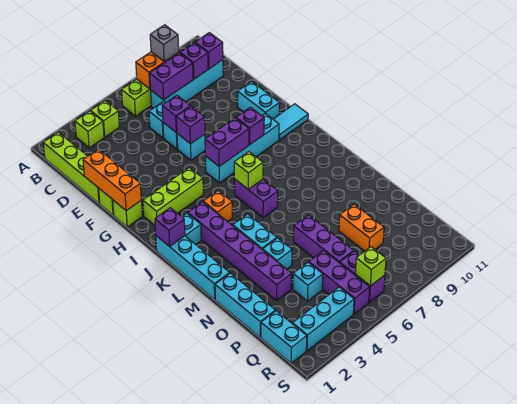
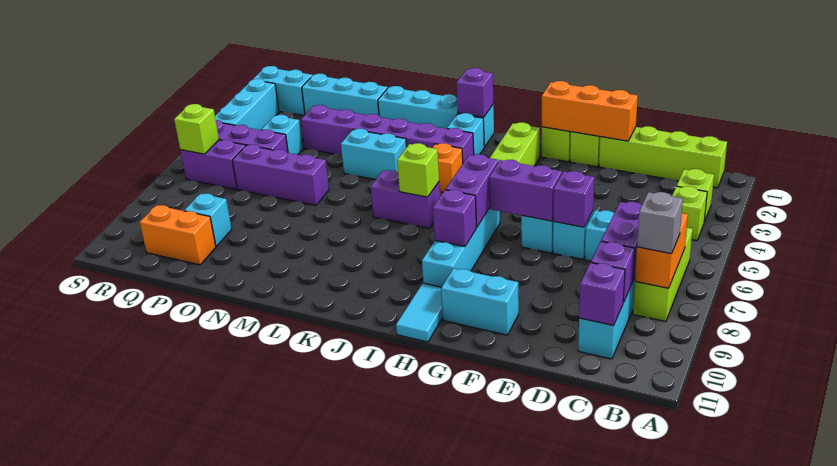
purple brick F6 level 2 -> purple brick F6:G6 level 2
cyan brick N4 level 1 -> cyan brick P9 level 1
orange brick O8:P8 level 1 -> orange brick P10:Q10 level 1

